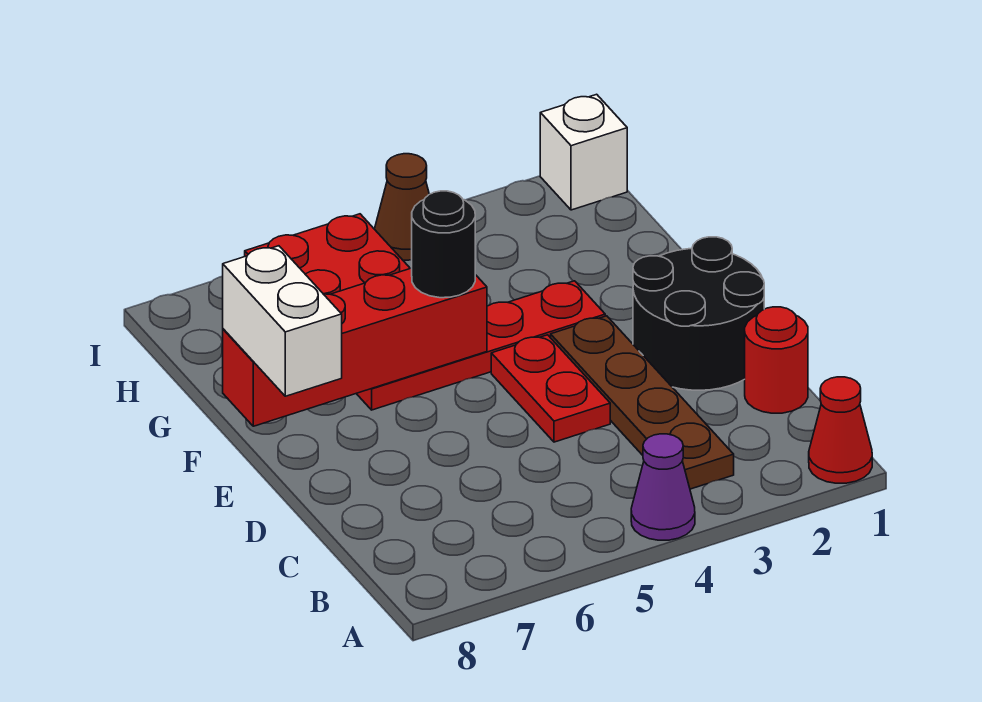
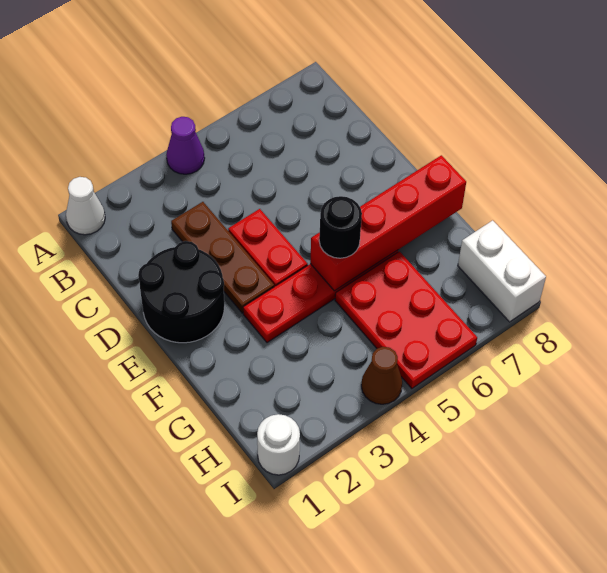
red cone A1 level 1 -> white cone A1 level 1
brown plate B3:E3 level 1 -> brown plate C3:E3 level 1
red round brick C1 level 1 -> none
white brick E8:F8 level 3 -> white brick H8:I8 level 1
white brick I1 level 1 -> white round brick I1 level 1

